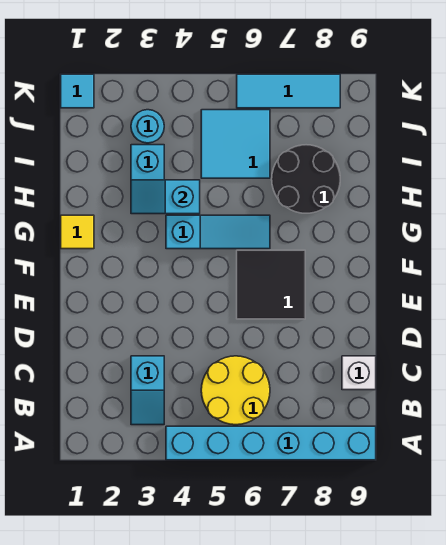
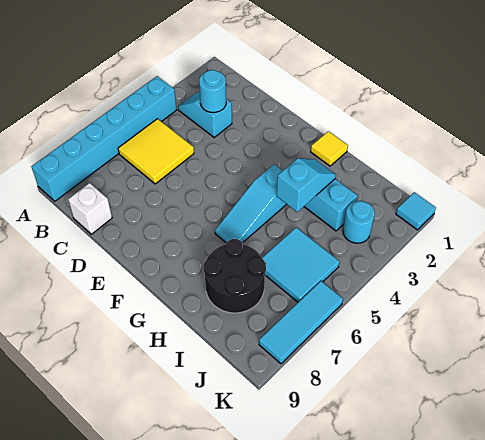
yellow round brick B5:C6 level 1 -> yellow tile B5:C6 level 1
none -> cyan round brick C3 level 2
black tile E6:F7 level 1 -> none

